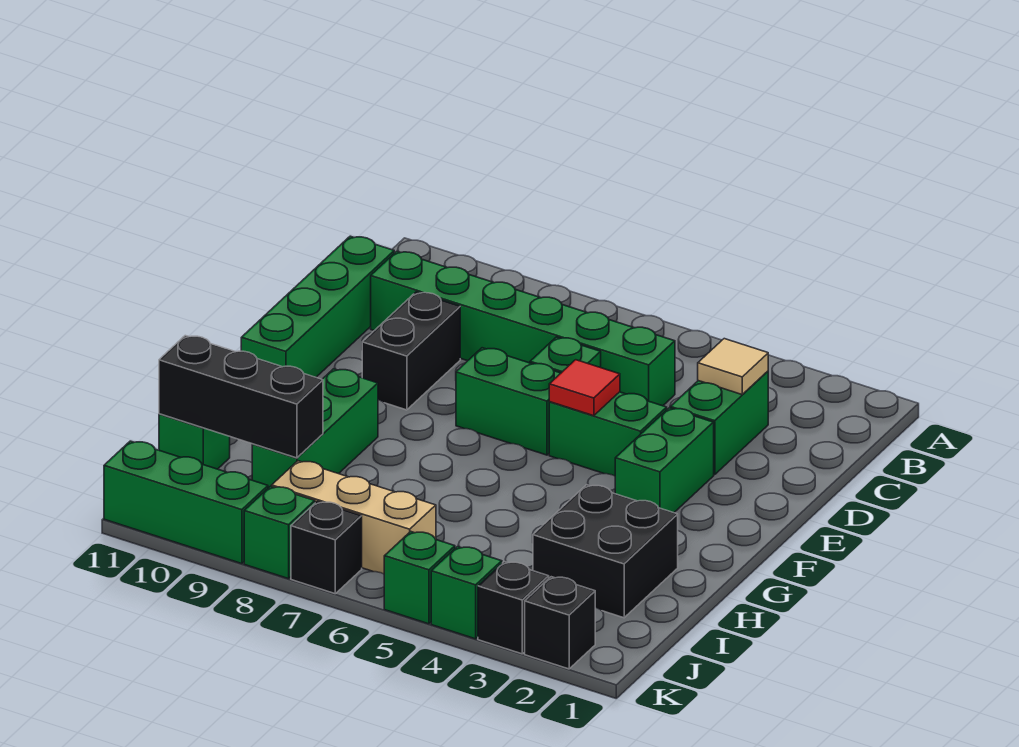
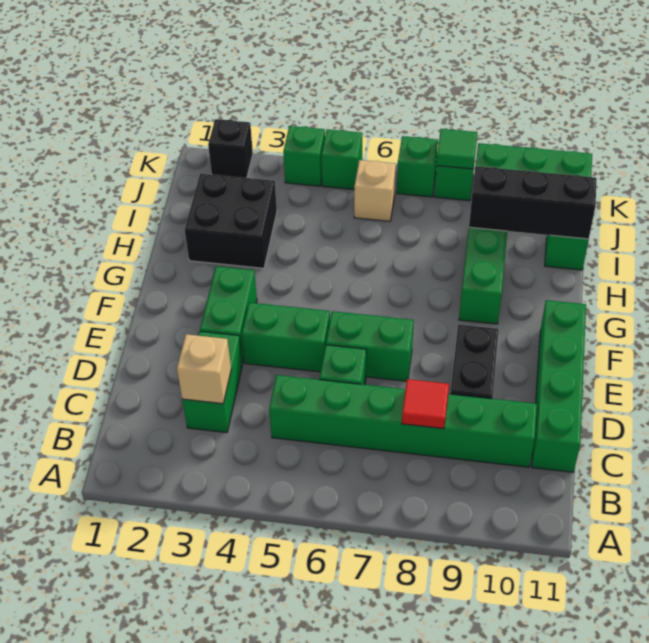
tan tile C3 level 2 -> tan brick C3 level 2
red tile E5 level 2 -> red tile C8 level 2
tan brick J6:J8 level 1 -> tan brick J6 level 1
black brick K3 level 1 -> none
black brick K7 level 1 -> green brick K7 level 1
none -> green tile K8 level 2

